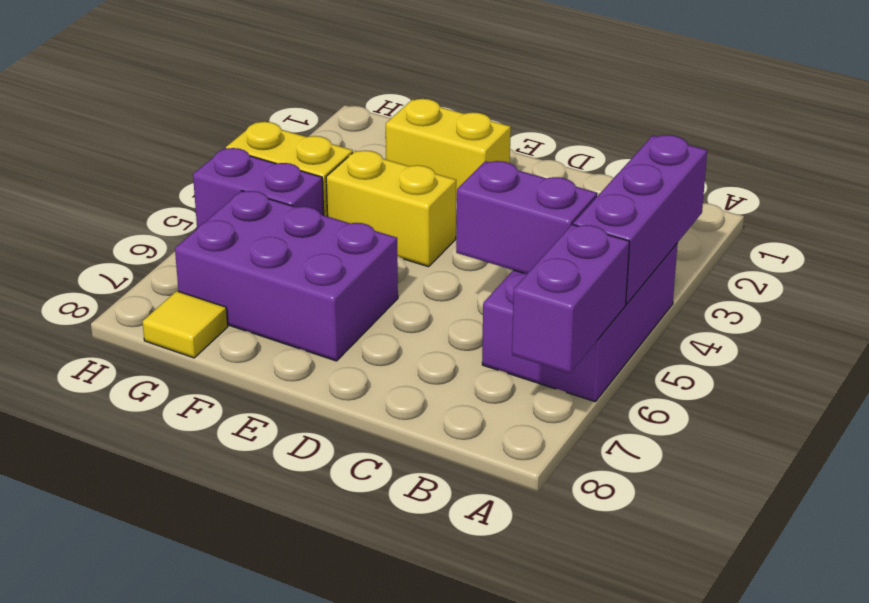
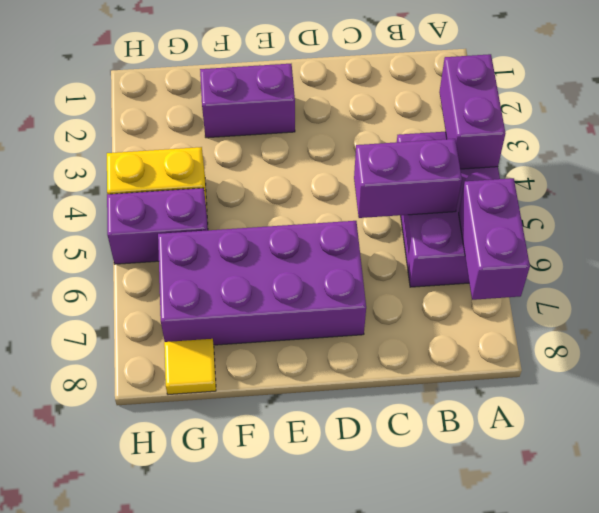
purple brick A3:A5 level 2 -> purple brick A3:A4 level 2
yellow brick E2:F2 level 1 -> purple brick E2:F2 level 1
yellow brick E4:F4 level 1 -> none
purple brick E6:G7 level 1 -> purple brick D6:G7 level 1

